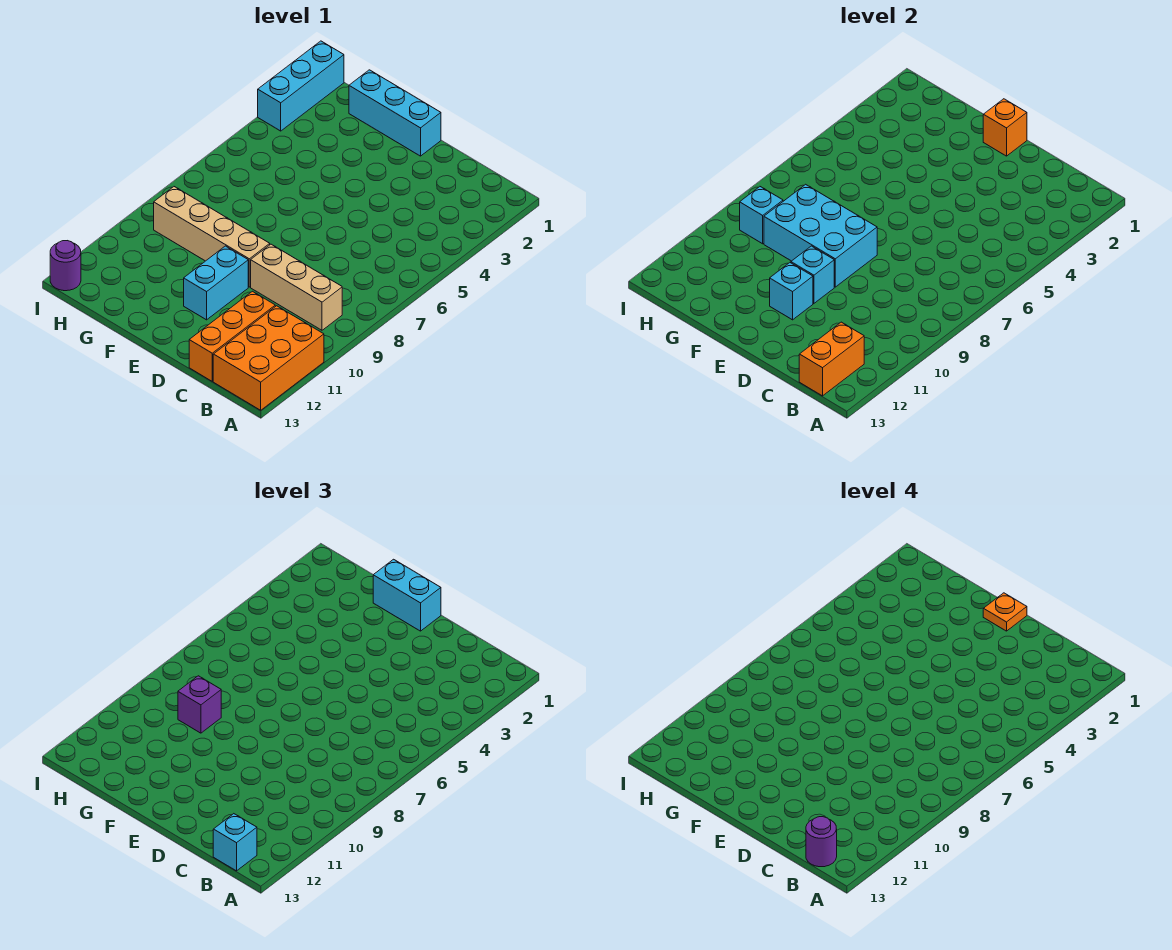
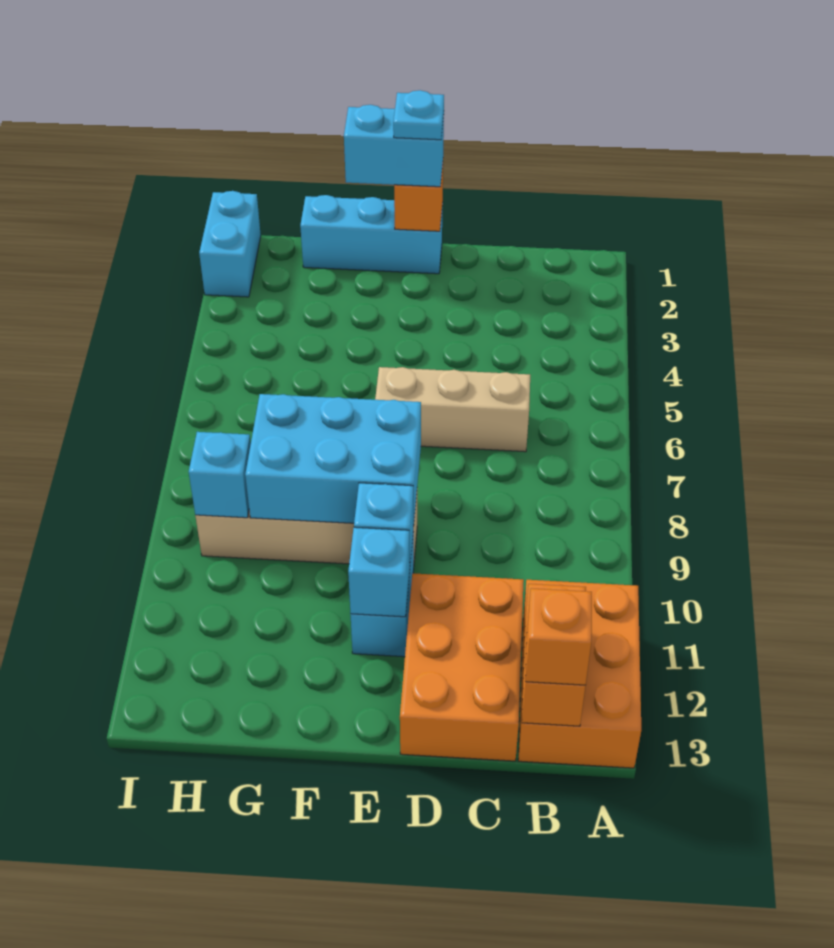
tan brick B9:D9 level 1 -> tan brick C6:E6 level 1
cyan brick B13 level 3 -> orange brick B13 level 3
purple round brick B13 level 4 -> none
orange brick C11:C13 level 1 -> orange brick C11:D13 level 1
orange plate E1 level 4 -> cyan plate E1 level 4
purple brick G9 level 3 -> none
cyan brick I1:I3 level 1 -> cyan brick I1:I2 level 1
purple round brick I13 level 1 -> none

